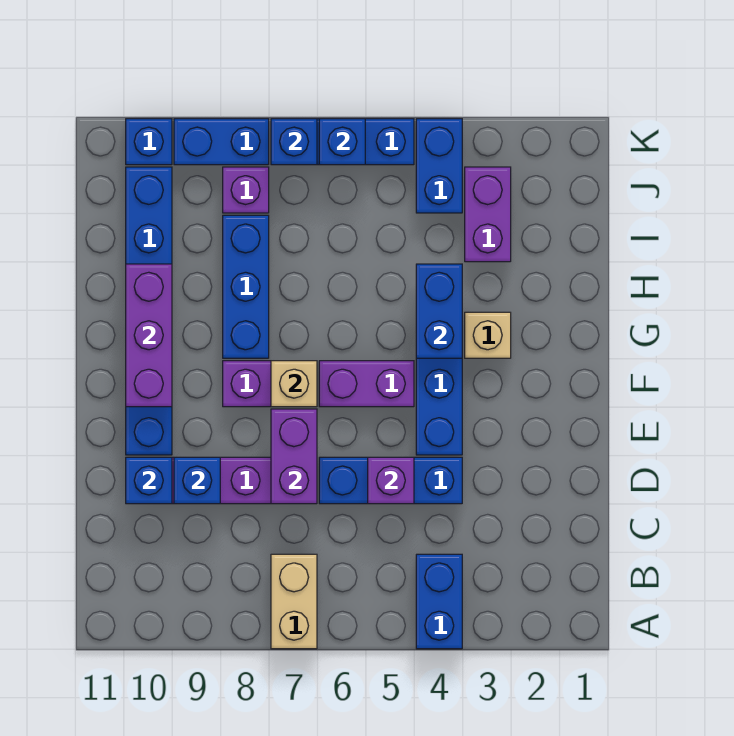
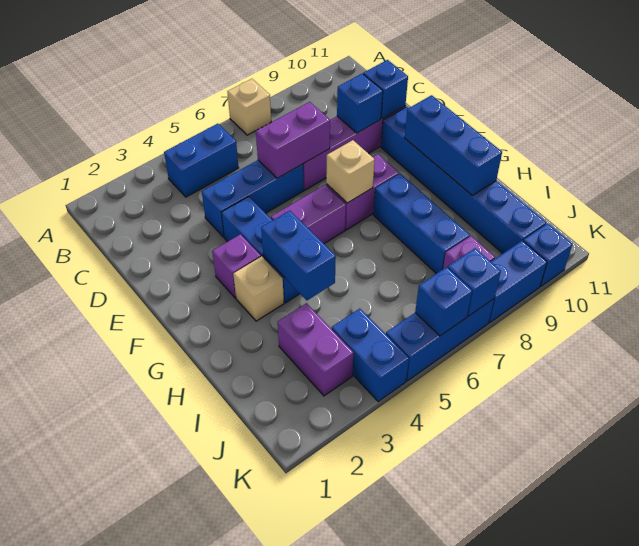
blue brick A4:B4 level 1 -> blue brick B4:B5 level 1
tan brick A7:B7 level 1 -> tan brick A7 level 1
purple brick D5 level 2 -> purple brick F3 level 1
purple brick D7:E7 level 2 -> purple brick D6:D7 level 2
purple brick F10:H10 level 2 -> blue brick F10:H10 level 2

